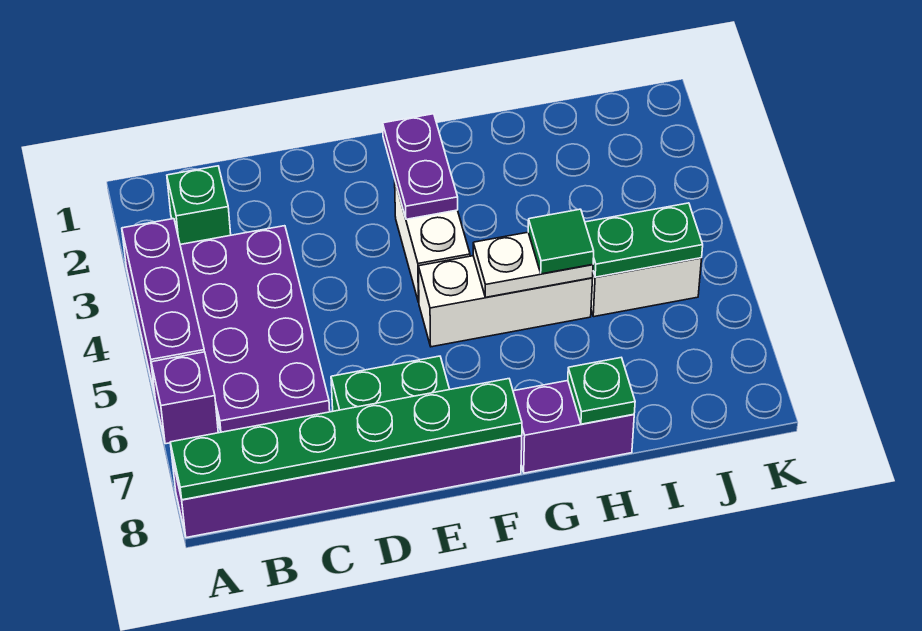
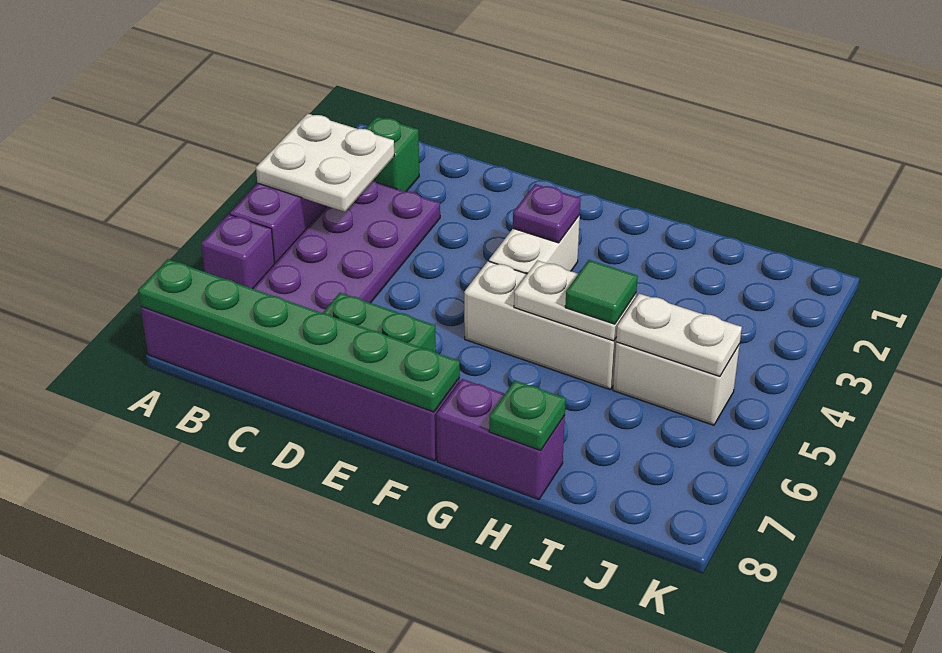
none -> white plate A3:B4 level 2
purple plate F2:F3 level 2 -> purple plate F3 level 2
green plate I5:J5 level 2 -> white plate I5:J5 level 2

